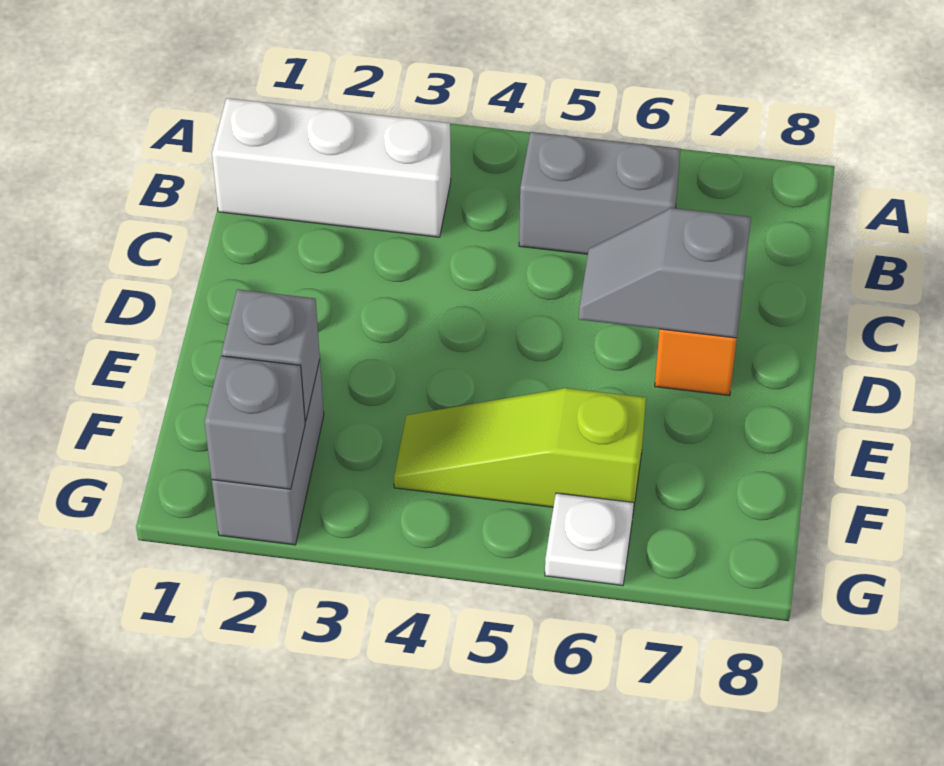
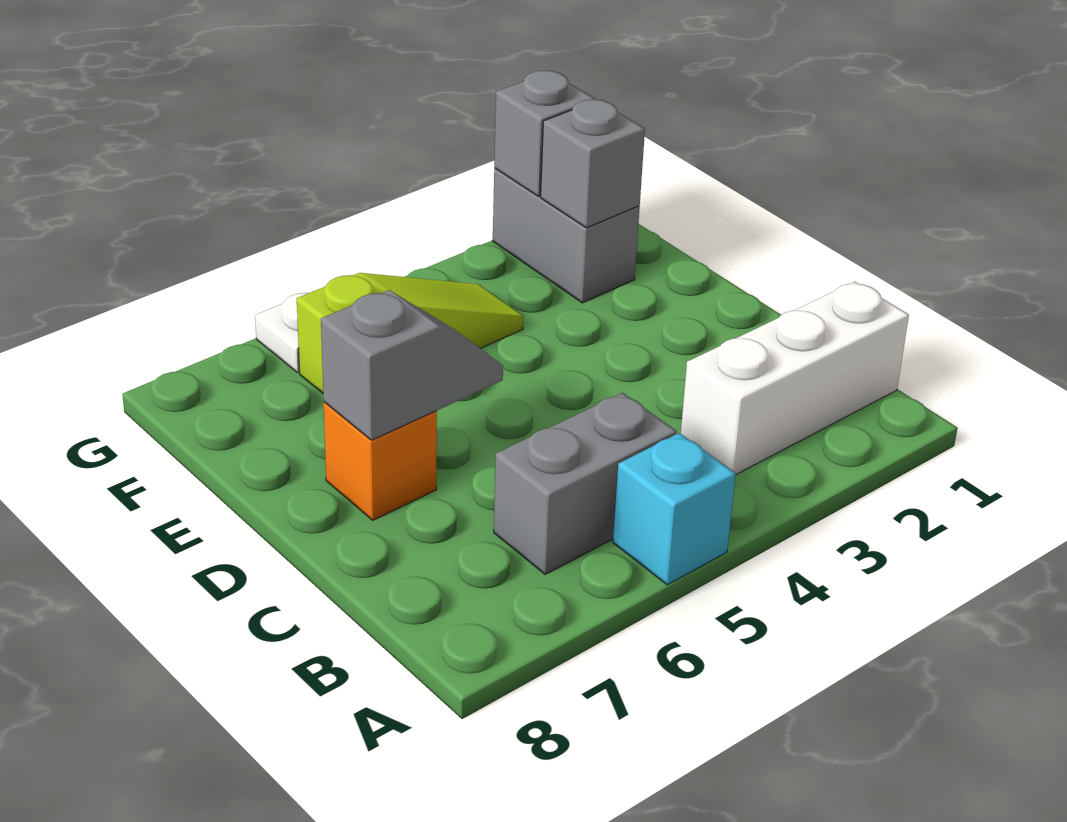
none -> cyan brick A5 level 1

